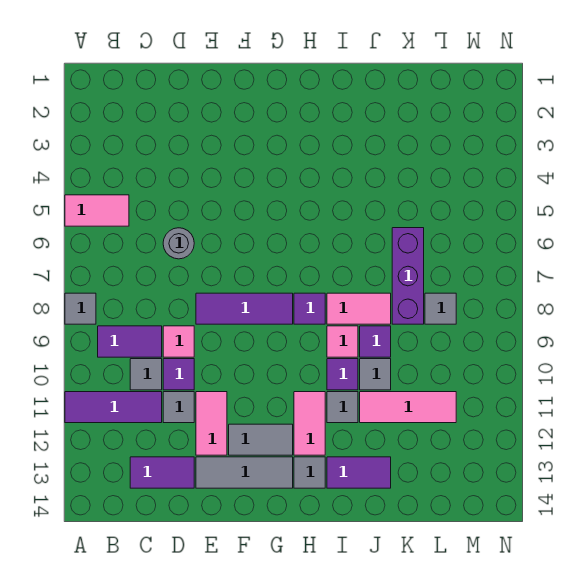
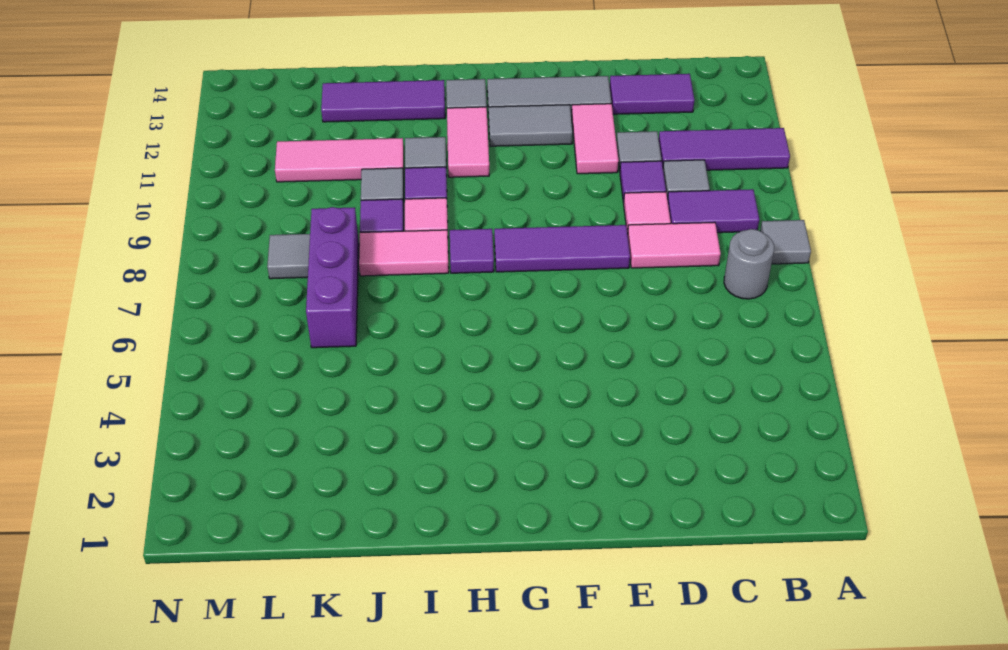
pink tile A5:B5 level 1 -> pink tile C8:D8 level 1
grey round brick D6 level 1 -> grey round brick B7 level 1
purple tile I13:J13 level 1 -> purple tile I13:K13 level 1

